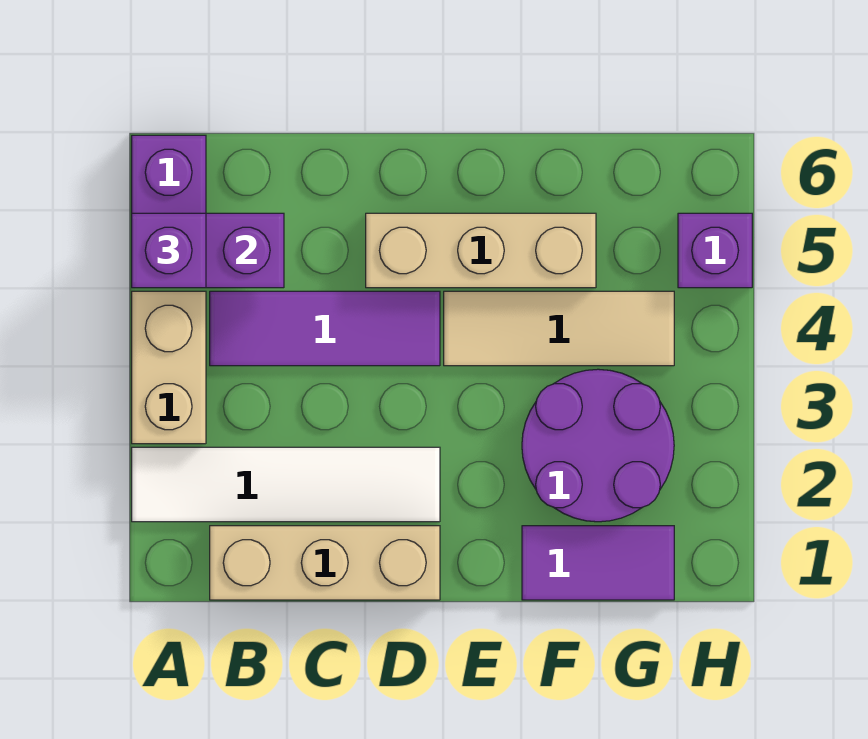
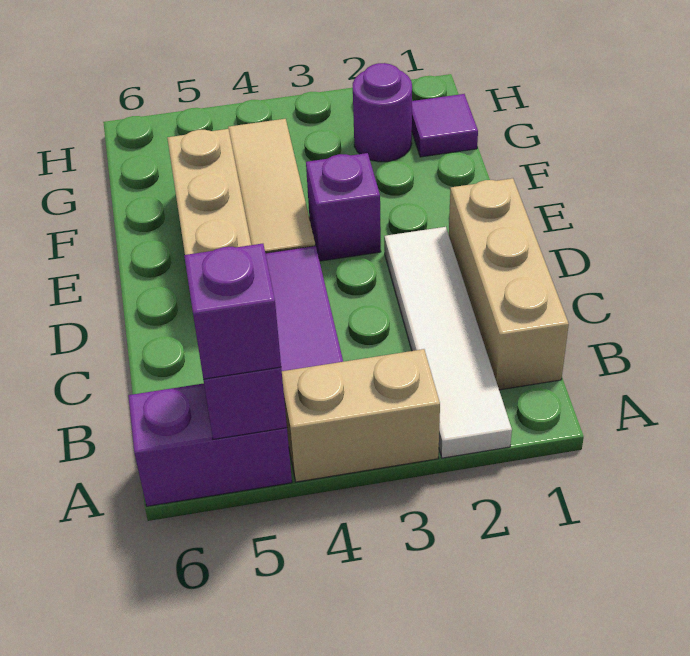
purple tile F1:G1 level 1 -> purple tile G1 level 1
purple round brick F2:G3 level 1 -> purple round brick G2 level 1
purple brick H5 level 1 -> purple brick E3 level 1

